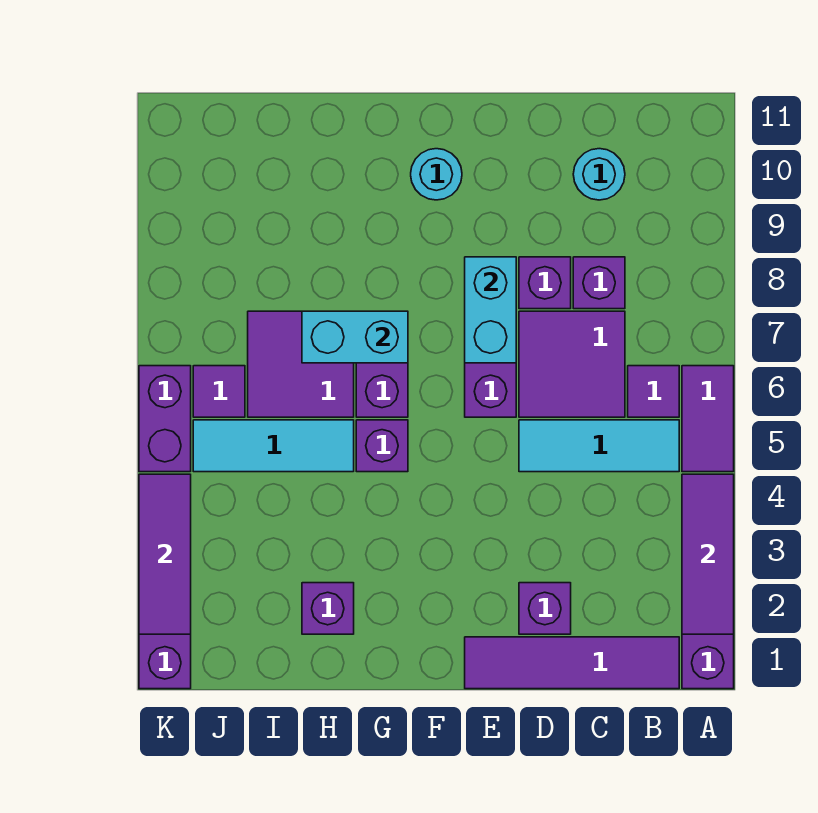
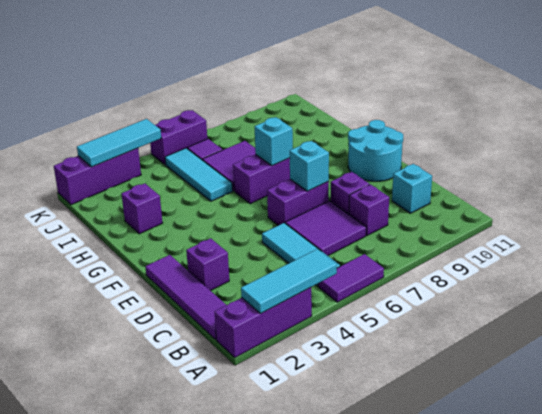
purple tile A2:A4 level 2 -> cyan tile A2:A4 level 2
purple tile B6 level 1 -> none
cyan round brick C10 level 1 -> cyan brick C10 level 1
cyan brick E7:E8 level 2 -> cyan brick E7 level 2
cyan round brick F10 level 1 -> cyan round brick E10:F11 level 1
purple brick G5 level 1 -> none
cyan brick G7:H7 level 2 -> cyan brick G7 level 2
purple tile K2:K4 level 2 -> cyan tile K2:K4 level 2

